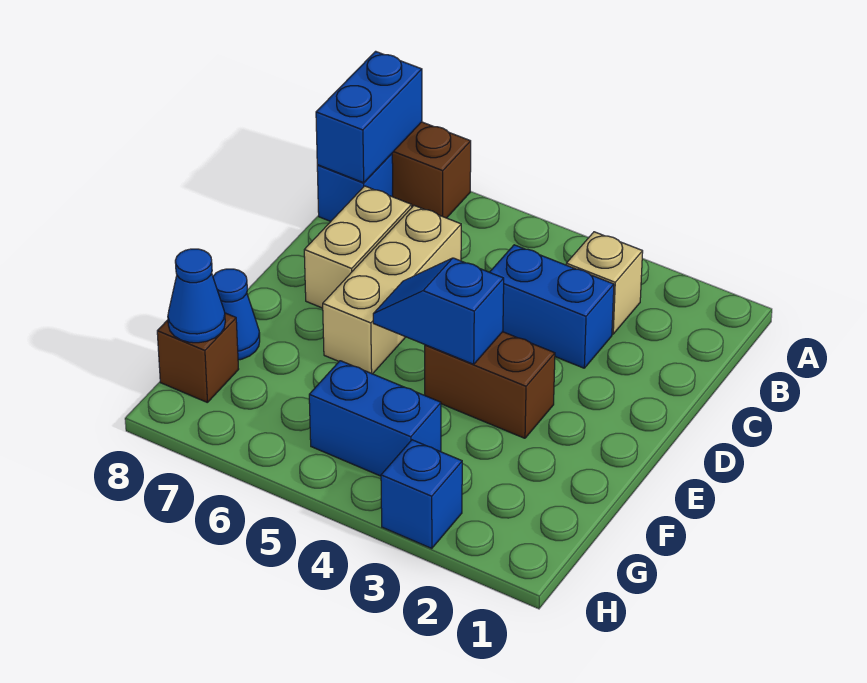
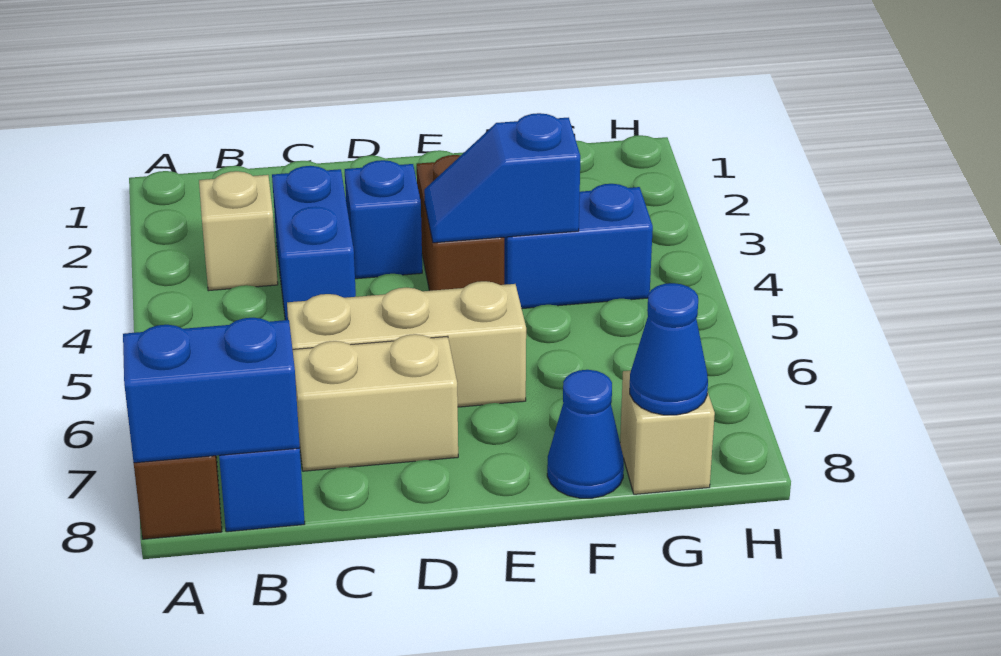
blue slope E4:E5 level 2 top 4 -> blue slope E4:F4 level 2 top F
blue brick G4:G5 level 1 -> blue brick F4:G4 level 1
brown brick G8 level 1 -> tan brick G8 level 1
blue brick H3 level 1 -> blue brick D3 level 1

